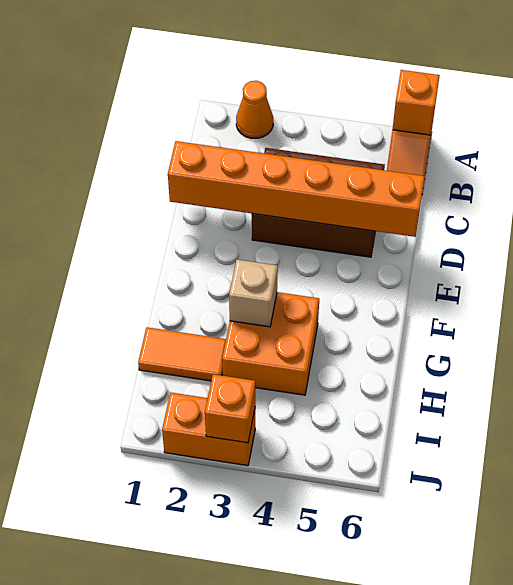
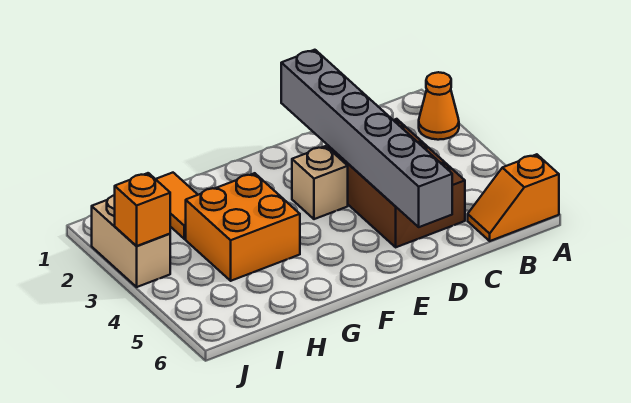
orange brick A6 level 2 -> none
orange brick D1:D6 level 2 -> grey brick D1:D6 level 2
tan brick G3 level 2 -> tan brick E3 level 1
orange brick J2:J3 level 1 -> tan brick J2:J3 level 1

